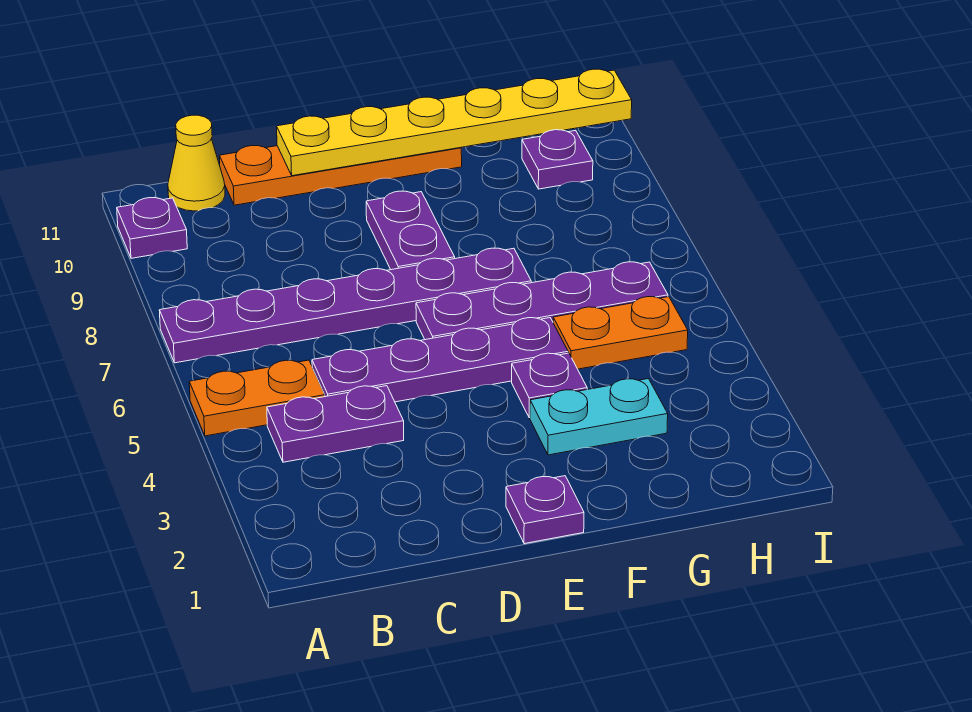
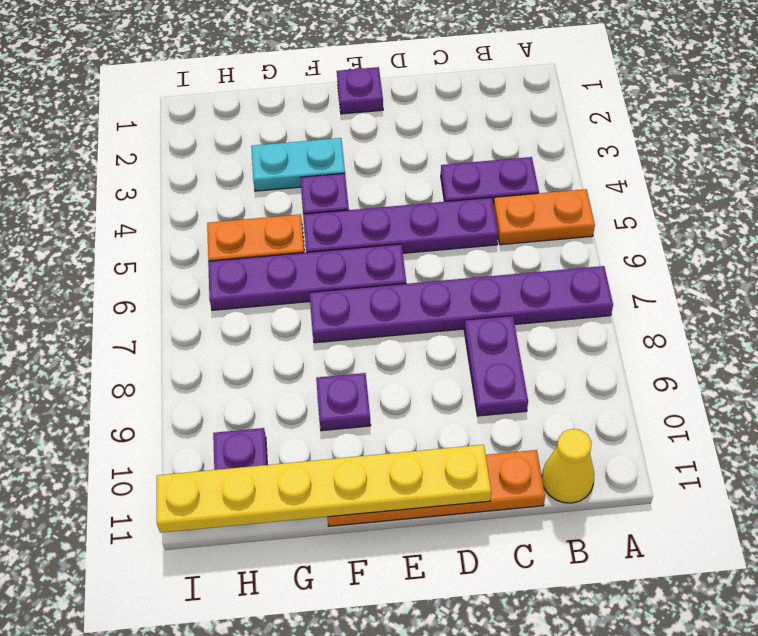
purple plate A10 level 1 -> purple plate F9 level 1
purple plate E8:E9 level 1 -> purple plate C8:C9 level 1

